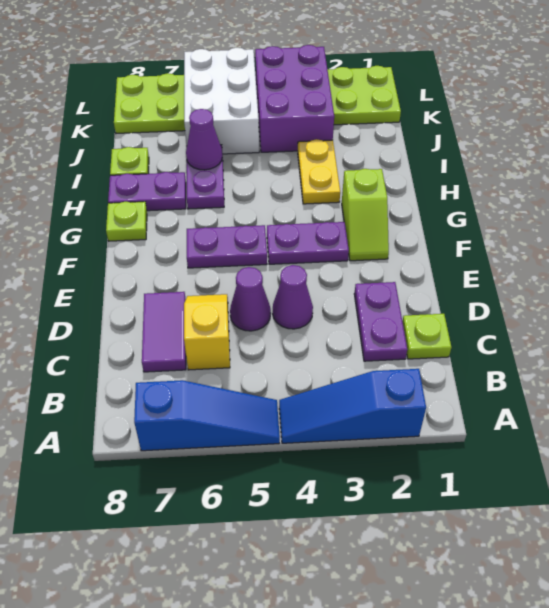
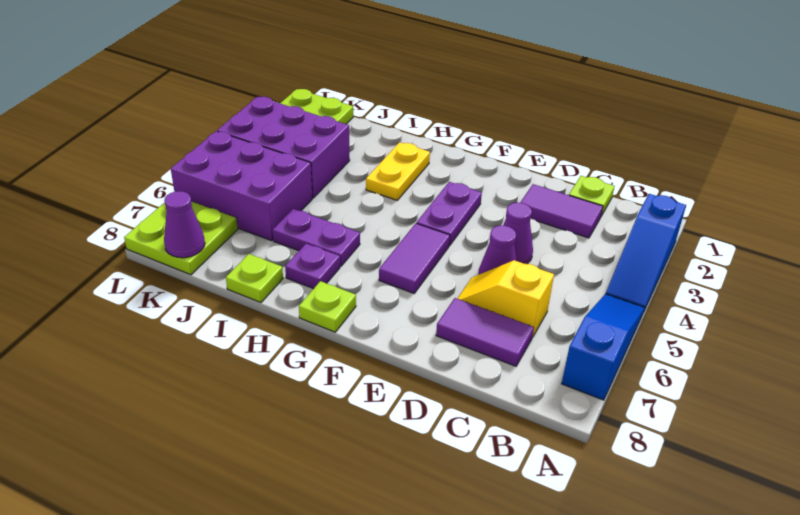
purple plate C2:D2 level 1 -> purple tile C2:D2 level 1
lime slope F2:G2 level 1 top G -> none
purple plate F5:F6 level 1 -> purple tile F5:F6 level 1
yellow plate H3:I3 level 1 -> yellow plate H2:H3 level 1
purple plate H7:H8 level 1 -> purple plate H7 level 1
purple cone I6 level 2 -> purple cone K8 level 2
white brick J5:L6 level 1 -> purple brick J5:L6 level 1

